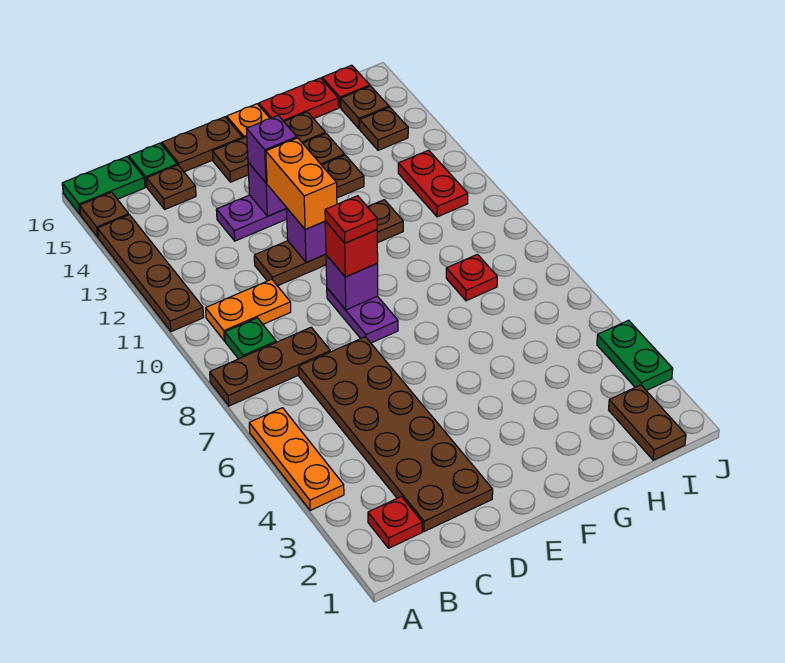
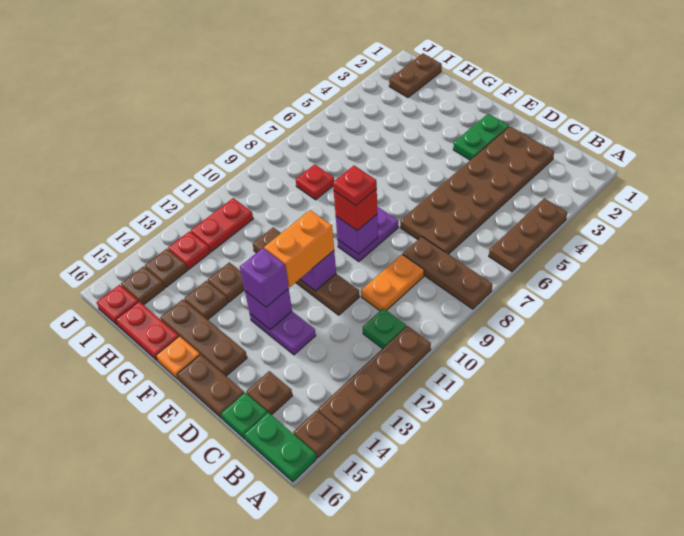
orange plate A4:A6 level 1 -> brown plate A4:A6 level 1
red plate B2 level 1 -> red plate I13 level 1
green plate B9 level 1 -> green plate B11 level 1
orange plate B10:C10 level 1 -> orange plate C9:C10 level 1
green plate J3:J4 level 1 -> green plate E2:E3 level 1

